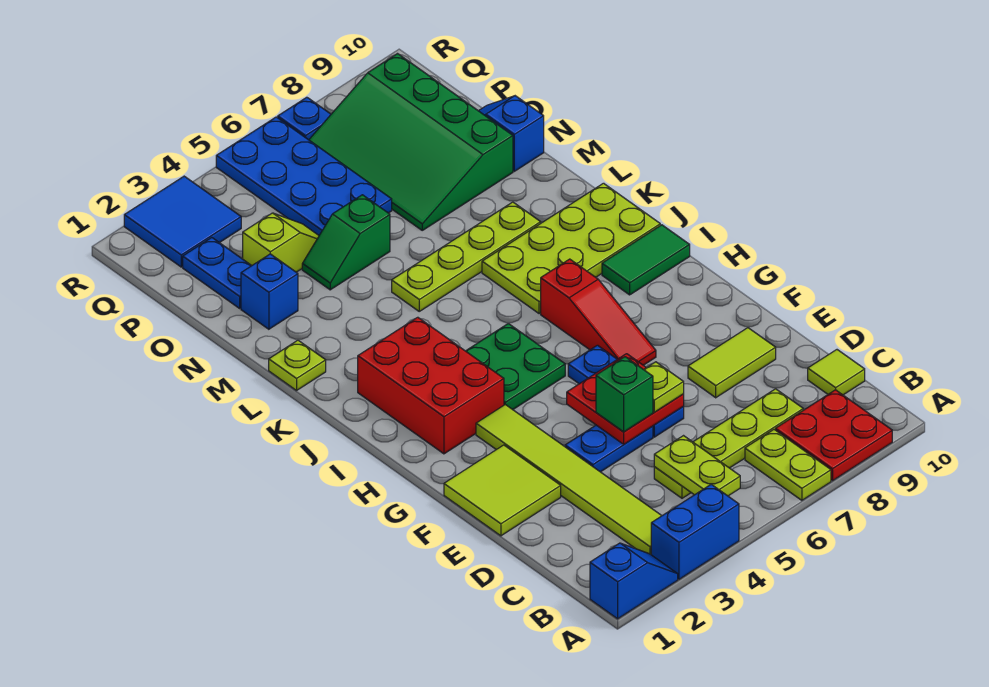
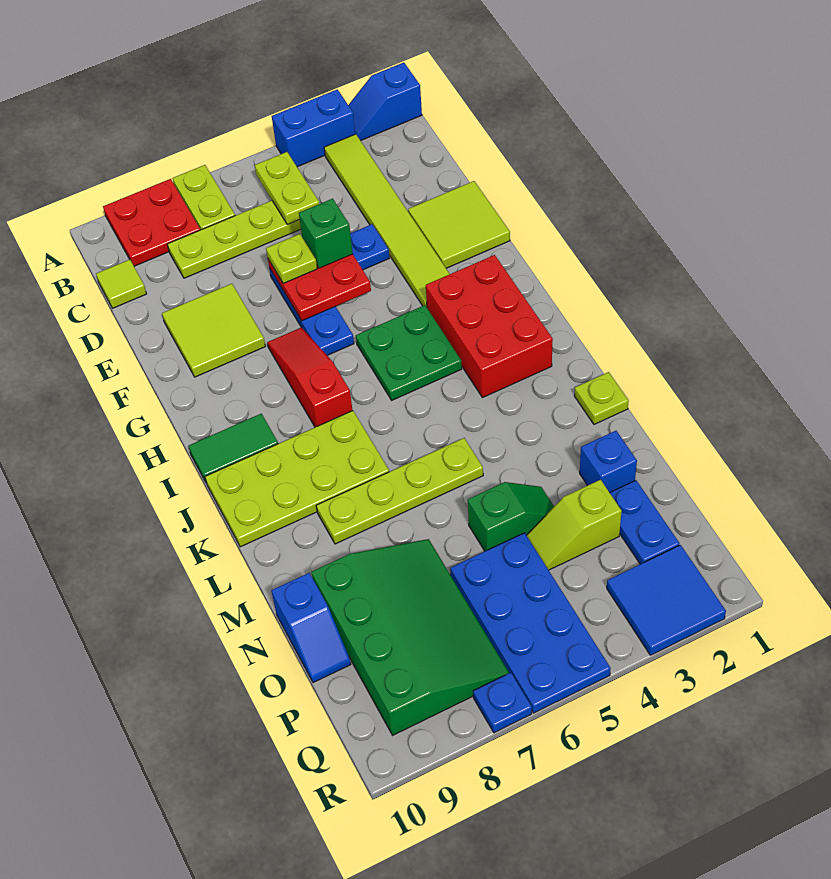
lime tile E8:E9 level 1 -> lime tile E8:F9 level 1

